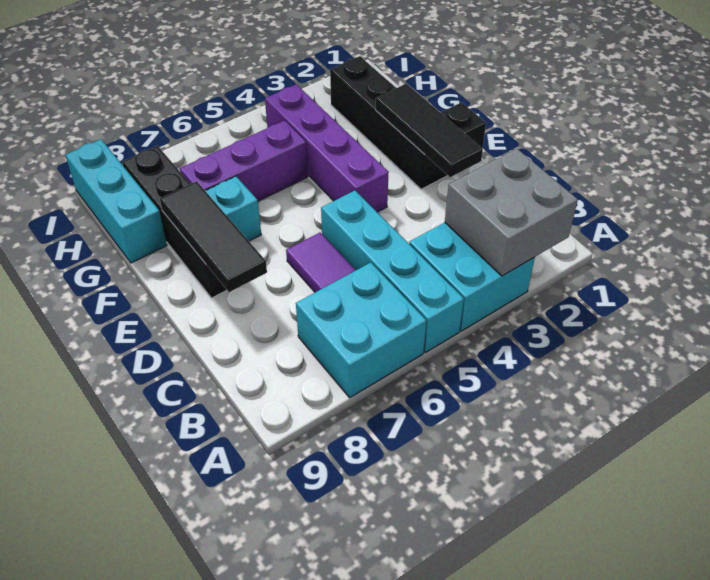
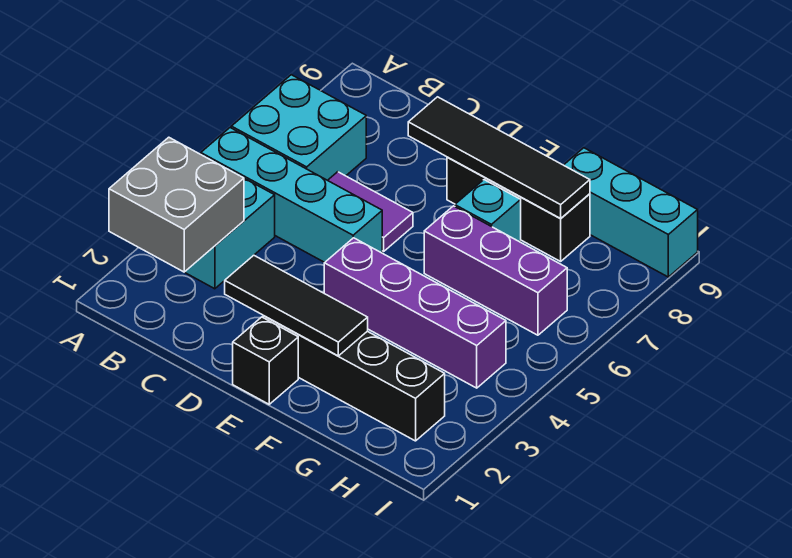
black tile D8:F8 level 2 -> black tile D8:G8 level 2
black brick E8:H8 level 1 -> black brick E8:G8 level 1
purple brick G5:G7 level 1 -> purple brick F6:H6 level 1

